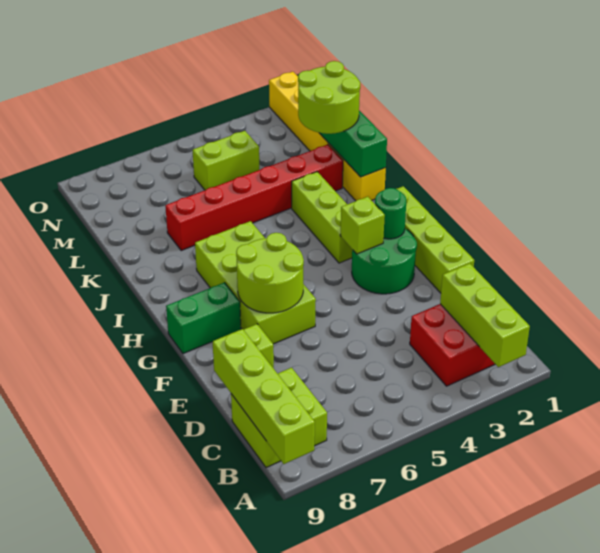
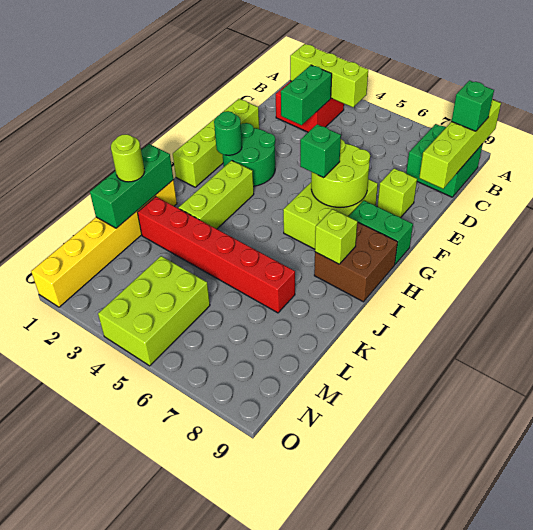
lime brick A2:C2 level 2 -> lime brick B2:B4 level 2
lime brick B8:C9 level 1 -> green brick B8:C9 level 1
none -> green brick B9 level 3
none -> green brick C3:D3 level 2
lime brick F6:I7 level 1 -> lime brick F6:H7 level 1
lime brick G3 level 2 -> lime brick I8 level 2
none -> green brick G6 level 3
none -> brown brick H8:I9 level 1
lime round brick K1:L2 level 3 -> lime round brick K1 level 3
lime brick M4:M5 level 1 -> lime brick M4:O5 level 1

